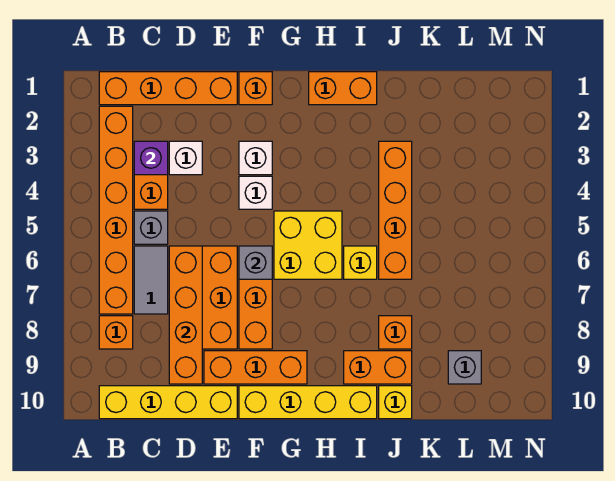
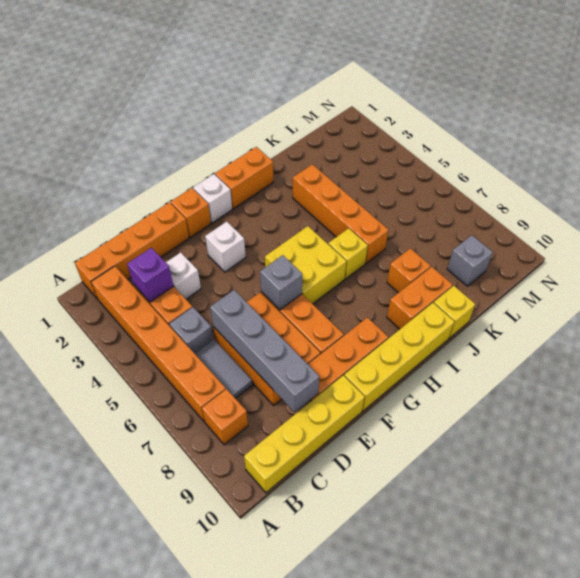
orange brick D6:D9 level 2 -> grey brick D6:D9 level 2
white brick F4 level 1 -> white brick G1 level 1

